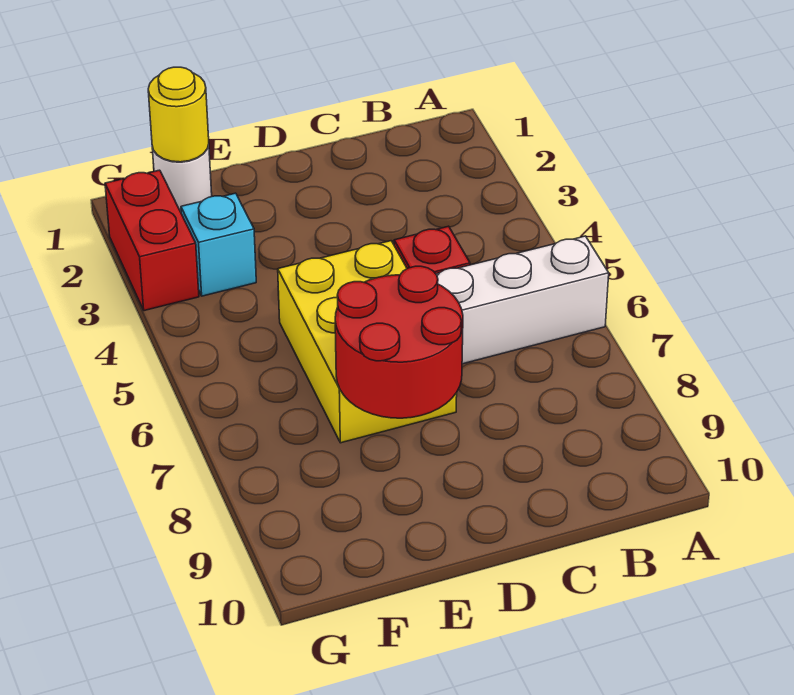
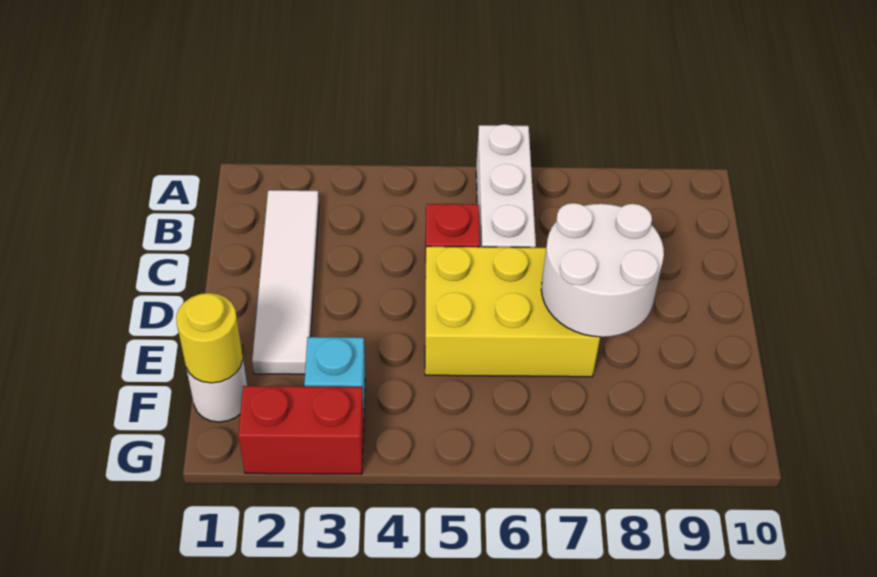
none -> white tile B2:E2 level 1
red round brick D7:E8 level 2 -> white round brick D7:E8 level 2

